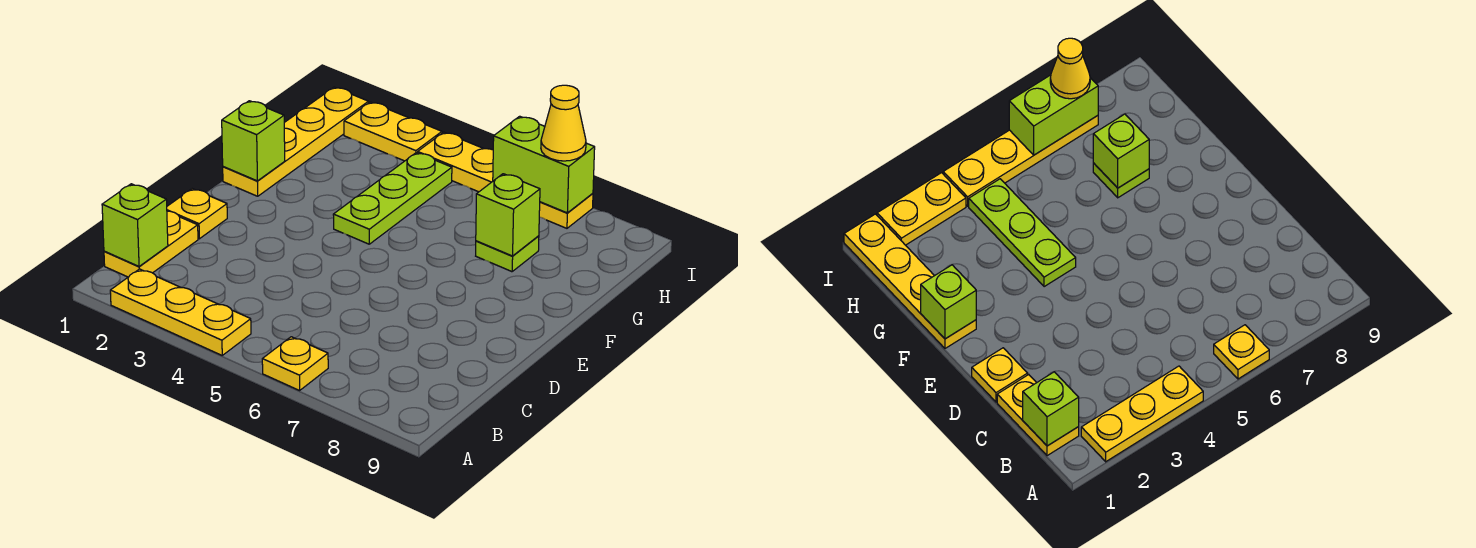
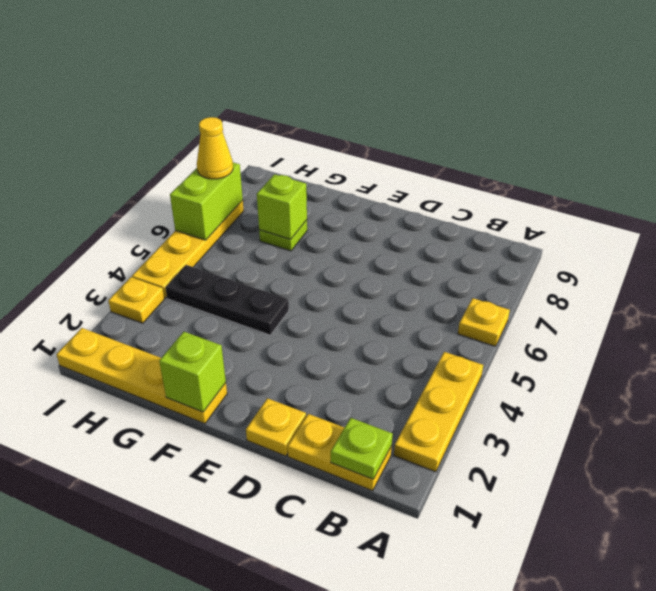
lime brick B1 level 2 -> lime plate B1 level 2
lime plate F4:H4 level 1 -> black plate F4:H4 level 1
yellow plate I2:I3 level 1 -> yellow plate I3 level 1

